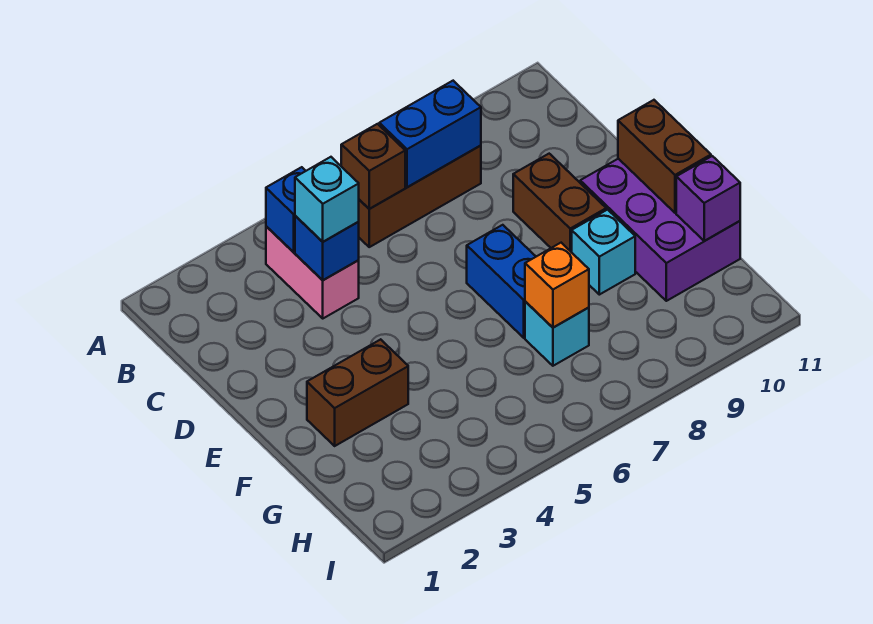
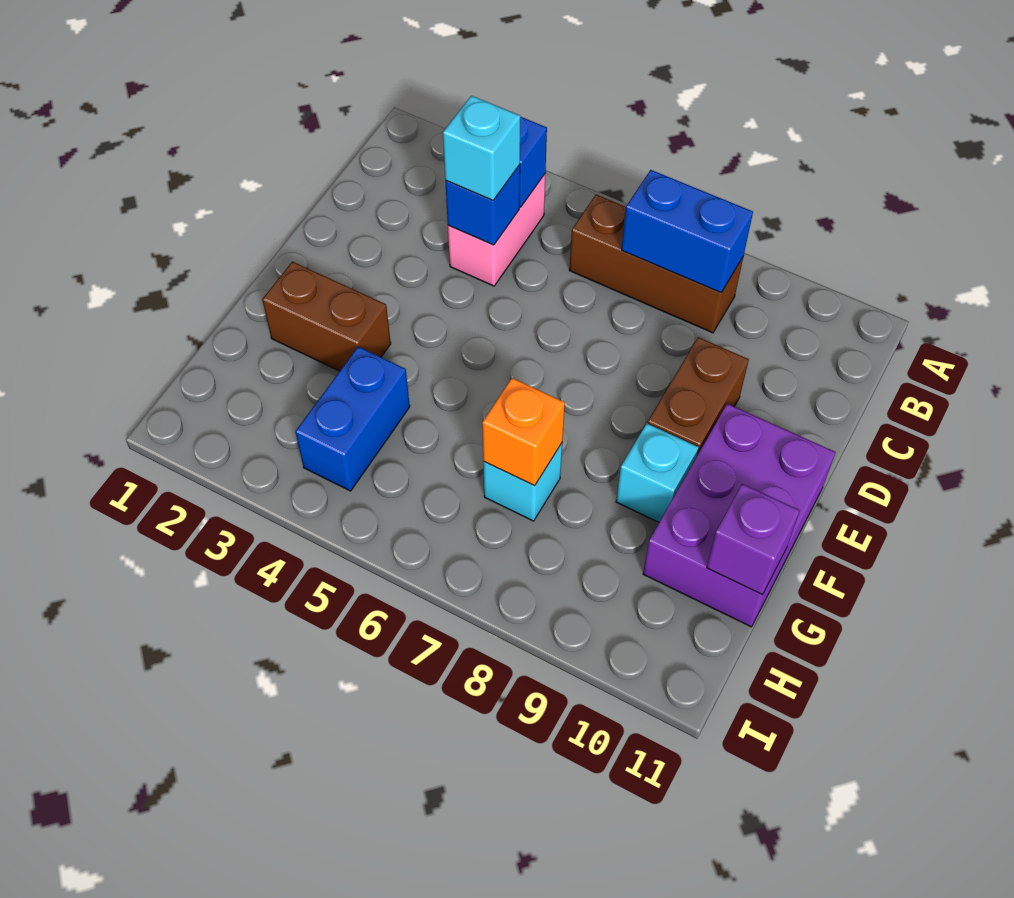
brown brick B6 level 2 -> none
blue brick E7:F7 level 1 -> blue brick G4:H4 level 1
brown brick E11:F11 level 2 -> none

